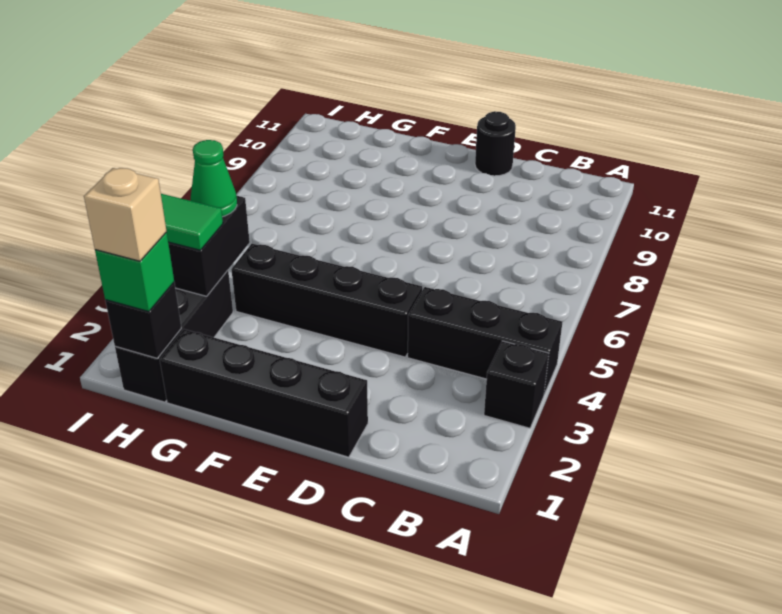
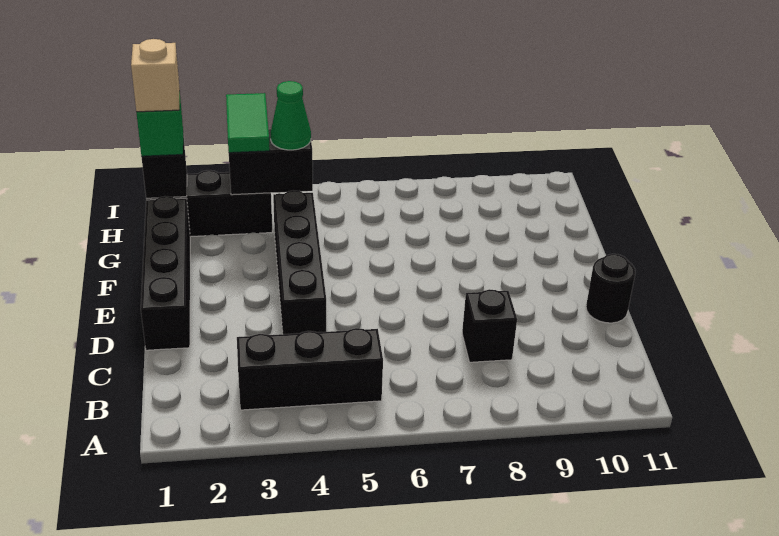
black brick A3 level 1 -> black brick C8 level 1
black brick A4:C4 level 1 -> black brick B3:B5 level 1

